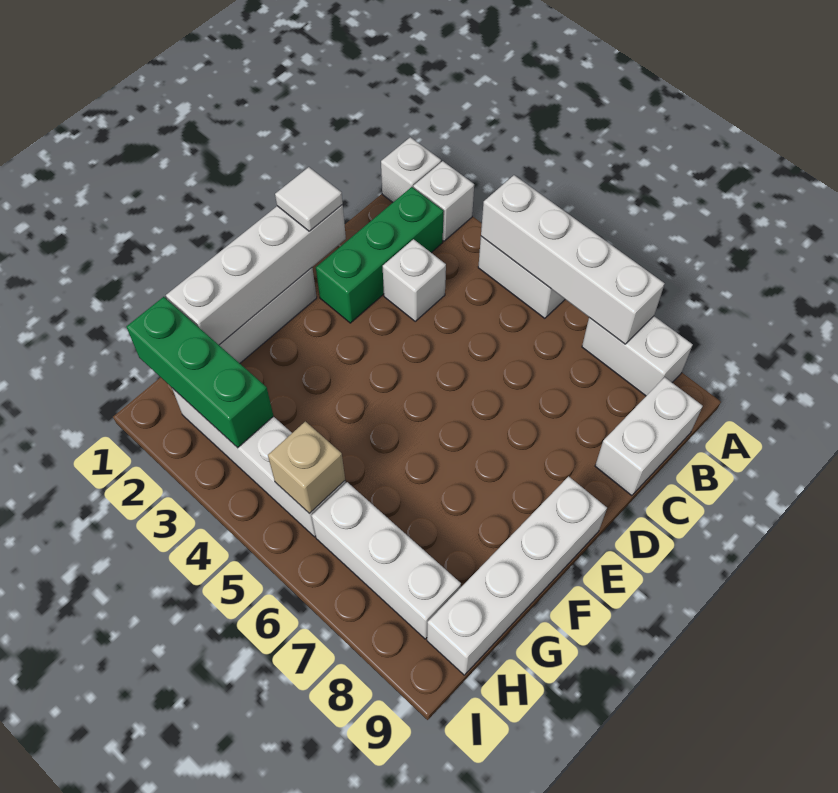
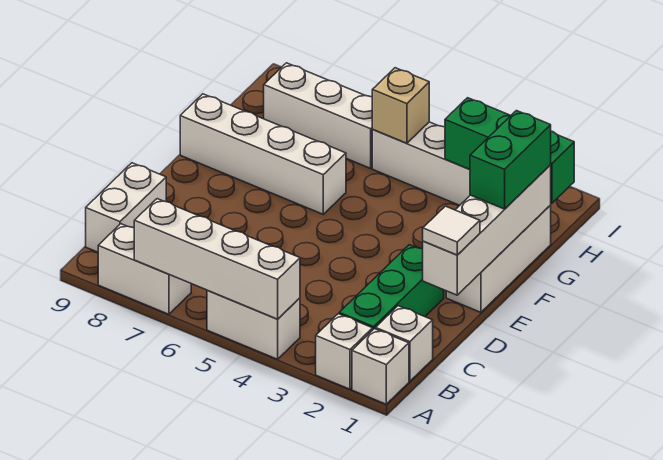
white brick C3 level 1 -> white brick B1 level 1
white brick E9:H9 level 1 -> white brick F6:F9 level 1
none -> green brick F1:G1 level 3

